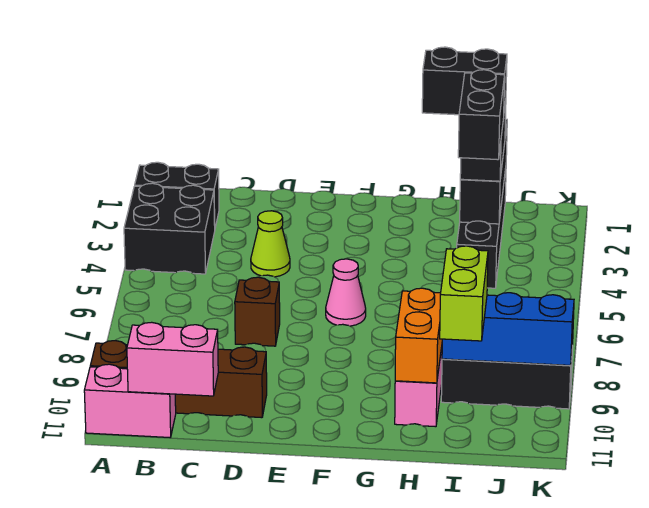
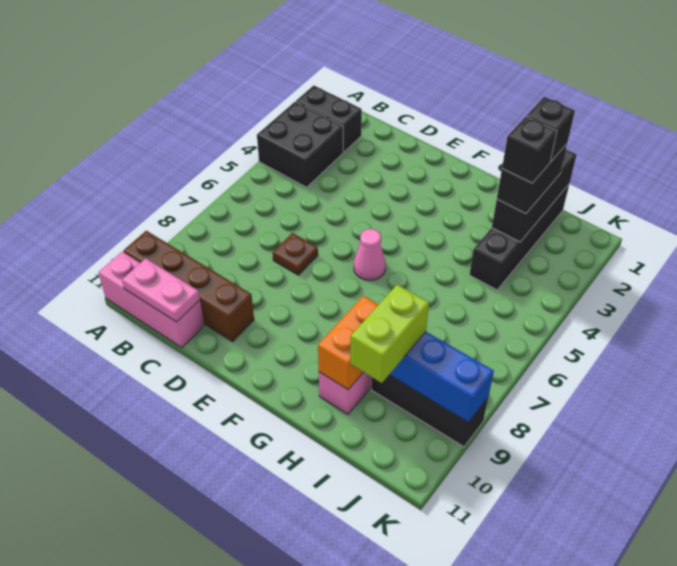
pink brick A11:B11 level 1 -> pink brick A11:C11 level 1
pink brick B11:C11 level 2 -> pink plate B11:C11 level 2
lime cone D4 level 1 -> none
brown brick D7 level 1 -> brown plate D7 level 1
black brick H2:I2 level 4 -> black brick I2 level 4
black brick I3:I4 level 4 -> black brick I3 level 4

